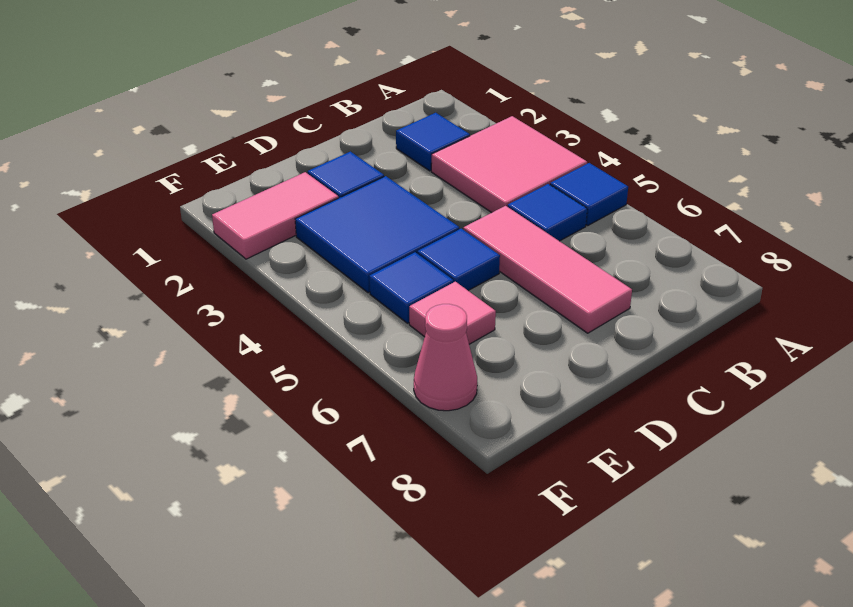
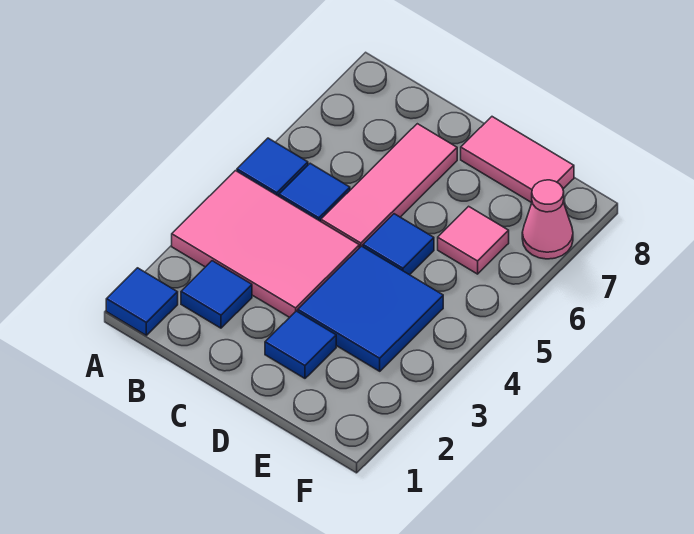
pink tile A3:B4 level 1 -> pink tile A3:C4 level 1
pink tile E2:F2 level 1 -> pink tile D8:E8 level 1
blue tile E5 level 1 -> blue tile A1 level 1

